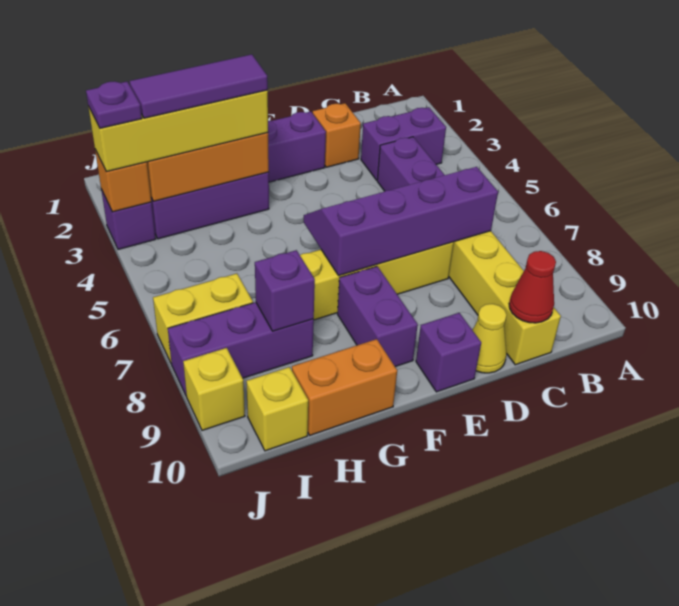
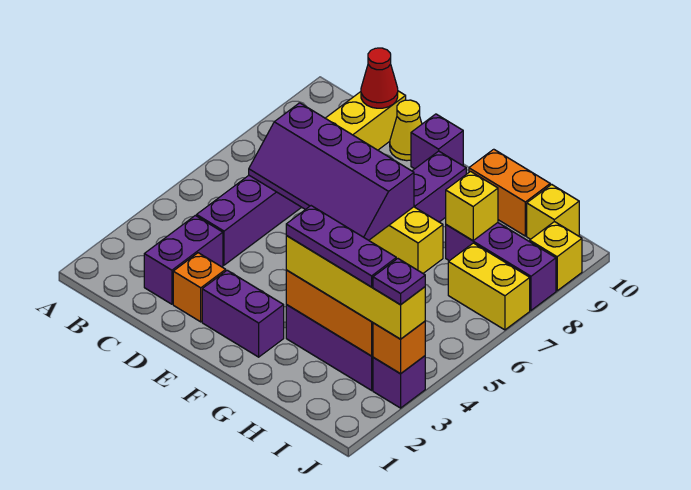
purple brick B3:C3 level 1 -> purple brick C2:C3 level 1
purple tile G3:I3 level 4 -> purple plate G3:I3 level 4
purple brick H8 level 2 -> yellow brick H8 level 2

